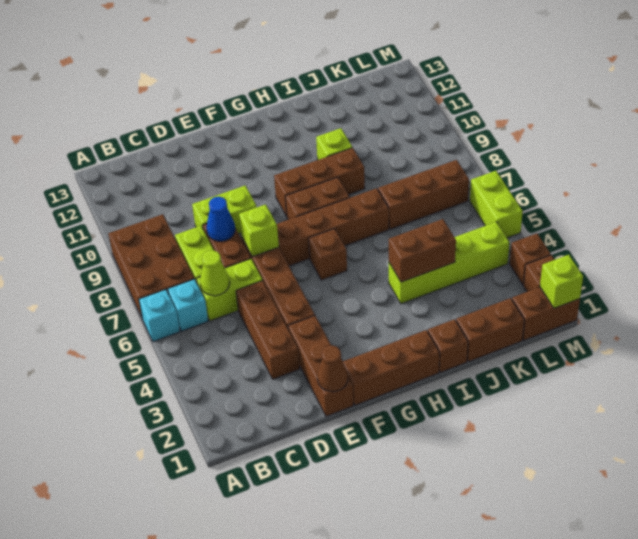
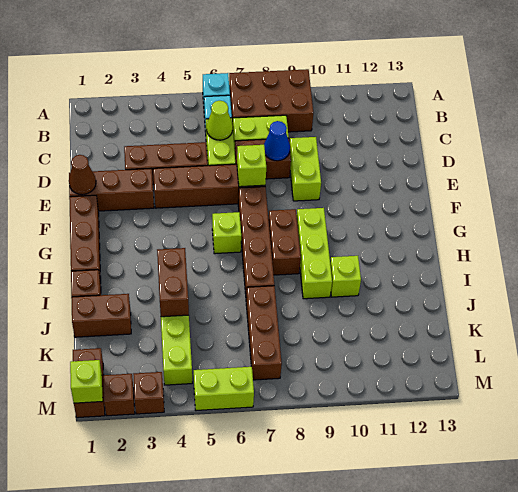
brown brick G6 level 1 -> lime brick G6 level 1
brown brick G9:I9 level 1 -> lime brick G9:I9 level 1
brown brick J1:K1 level 1 -> brown brick J1:J2 level 1

